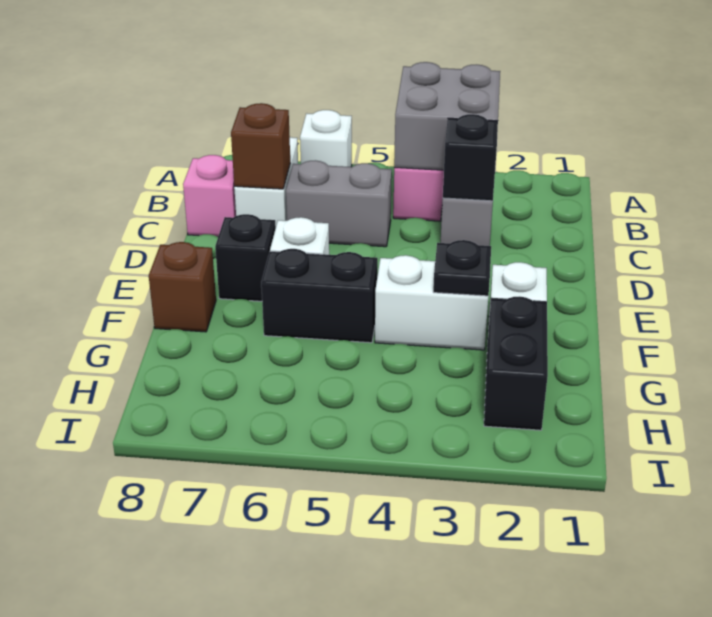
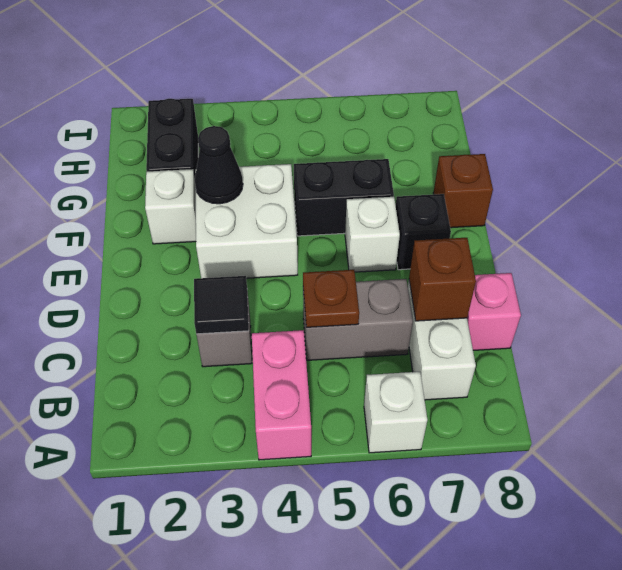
grey brick A3:B4 level 2 -> none
black brick C3 level 2 -> black tile C3 level 2
none -> brown plate C5 level 2
white brick F3:F4 level 1 -> white brick E3:F4 level 1
black plate F3 level 2 -> black cone F3 level 2

